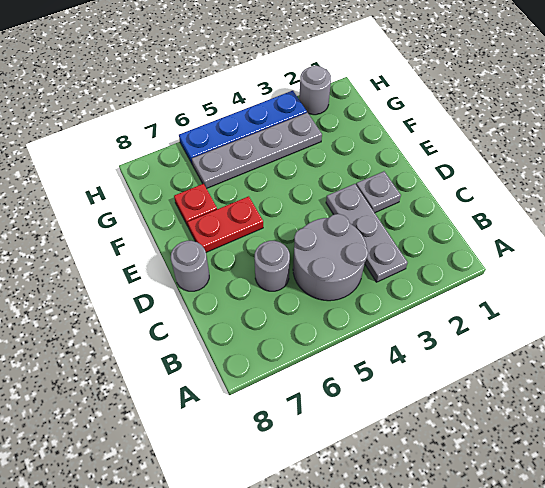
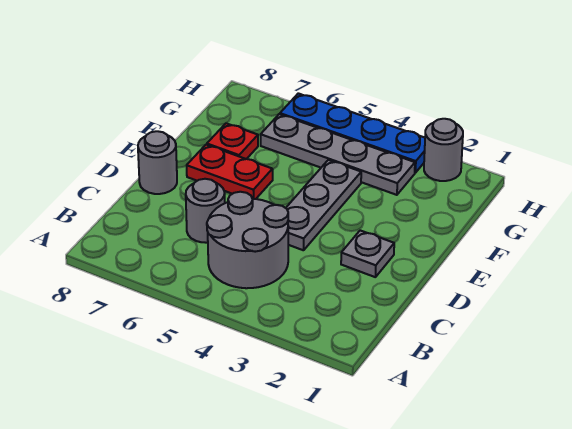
grey plate B3:D3 level 1 -> grey plate D4:F4 level 1

